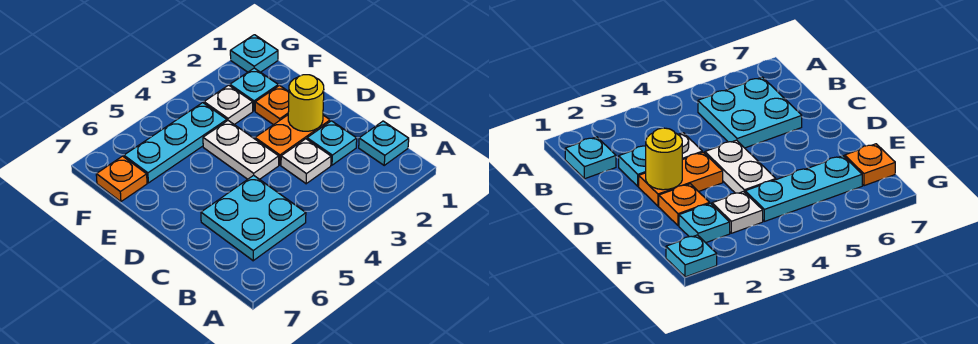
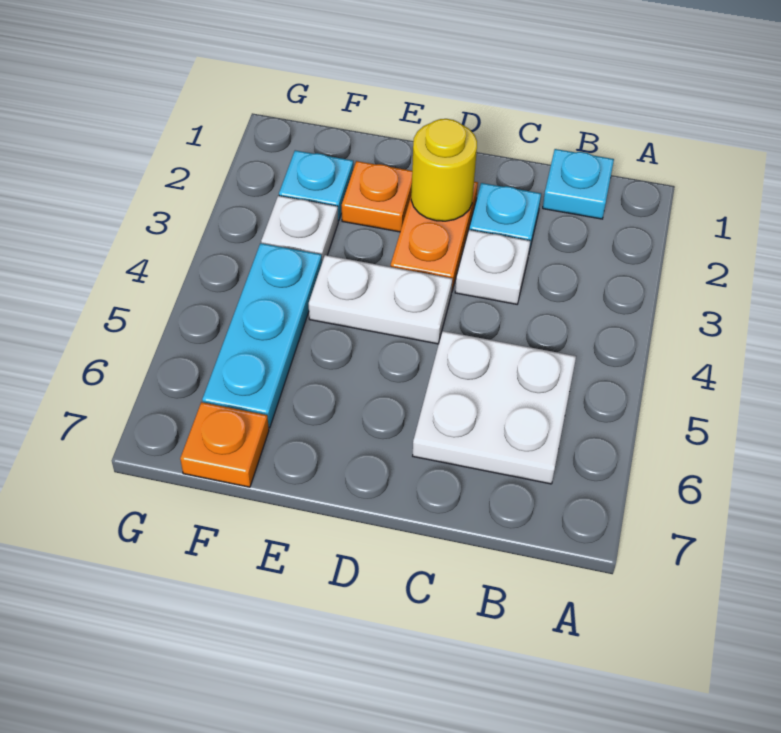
cyan plate B5:C6 level 1 -> white plate B5:C6 level 1
cyan plate G1 level 1 -> none

